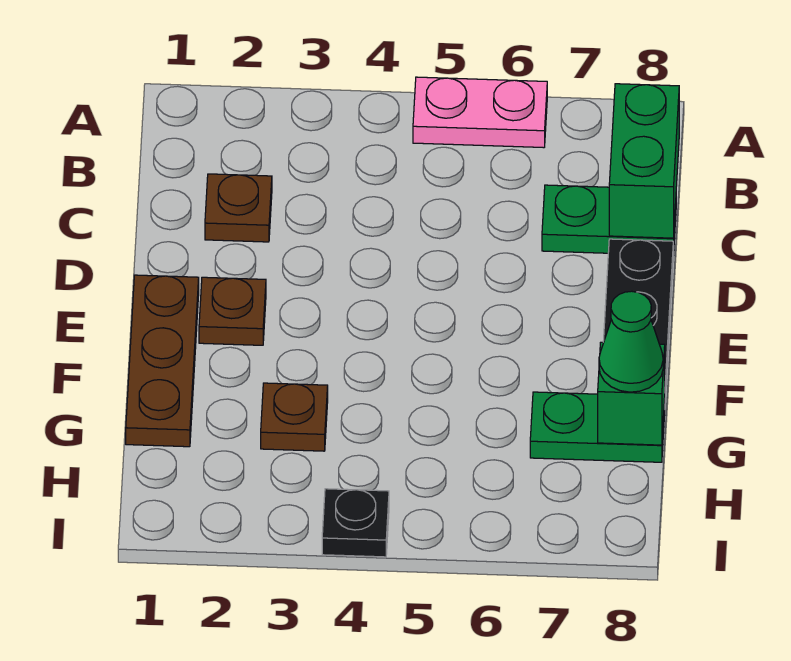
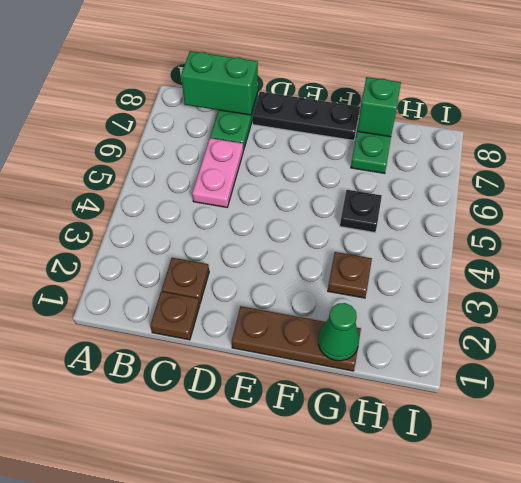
pink plate A5:A6 level 1 -> pink plate C5:C6 level 1
brown plate E2 level 1 -> brown plate C1 level 1
green cone G8 level 3 -> green cone G1 level 2
black plate I4 level 1 -> black plate G5 level 1

